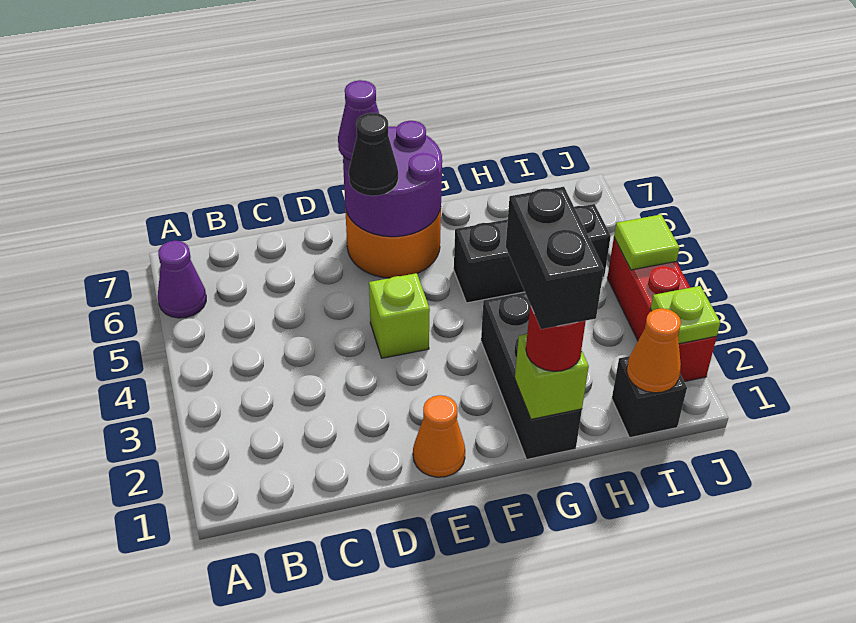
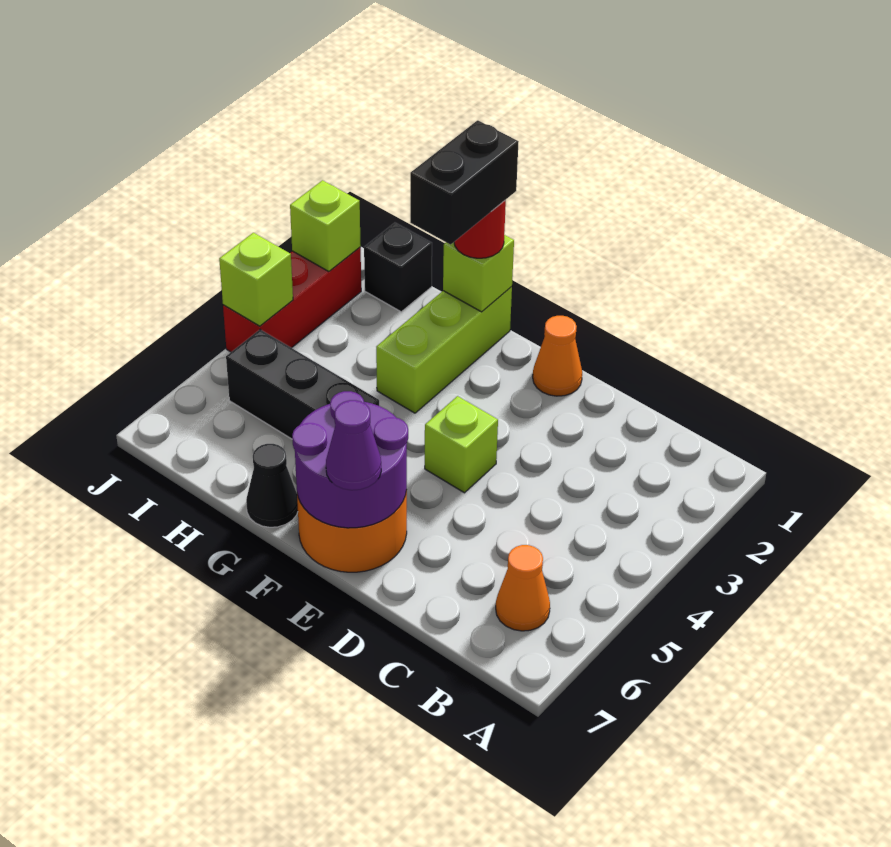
purple cone A6 level 1 -> none
black cone E6 level 3 -> black cone G7 level 1
black brick G1:G3 level 1 -> lime brick G1:G3 level 1
orange cone I1 level 2 -> orange cone B6 level 1
lime plate J2 level 2 -> lime brick J2 level 2
lime tile J4 level 2 -> lime brick J4 level 2

